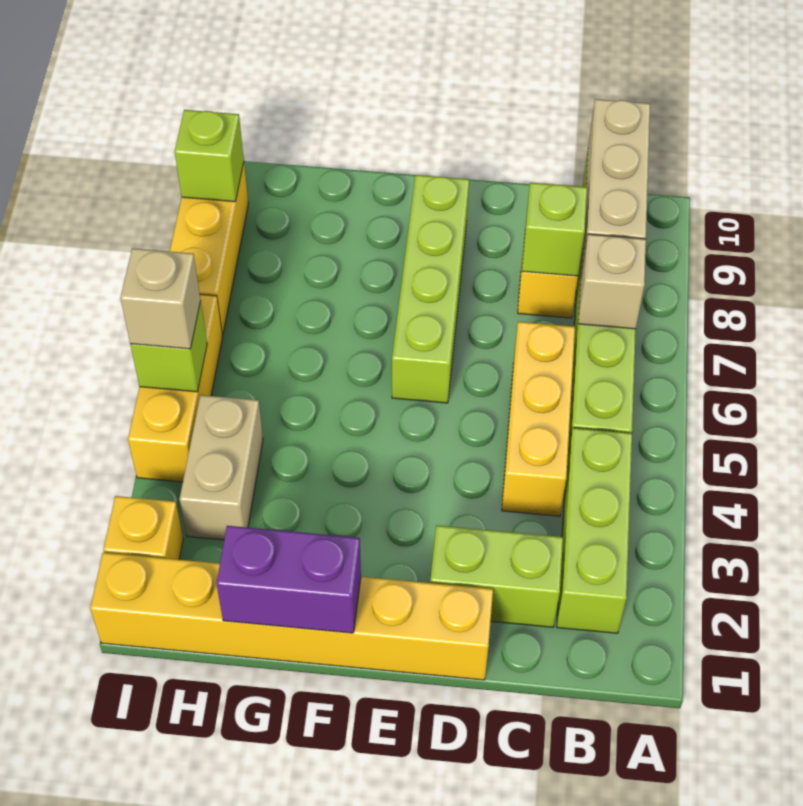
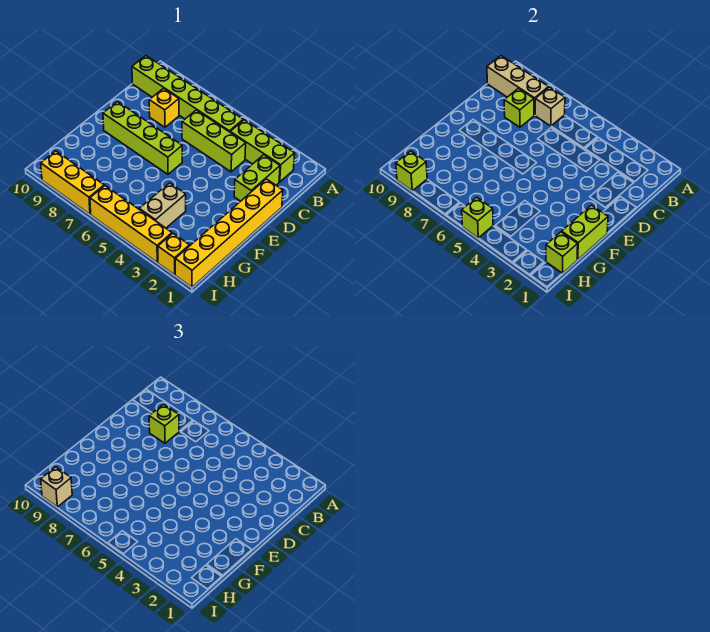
yellow brick C4:C6 level 1 -> lime brick C4:C6 level 1
none -> lime brick C8 level 3
purple brick F1:G1 level 2 -> lime brick F1:G1 level 2
none -> lime brick H1 level 2
tan brick H3:H4 level 1 -> tan brick G4:H4 level 1
yellow brick I4:I6 level 1 -> yellow brick I3:I6 level 1
tan brick I5 level 3 -> tan brick I9 level 3

